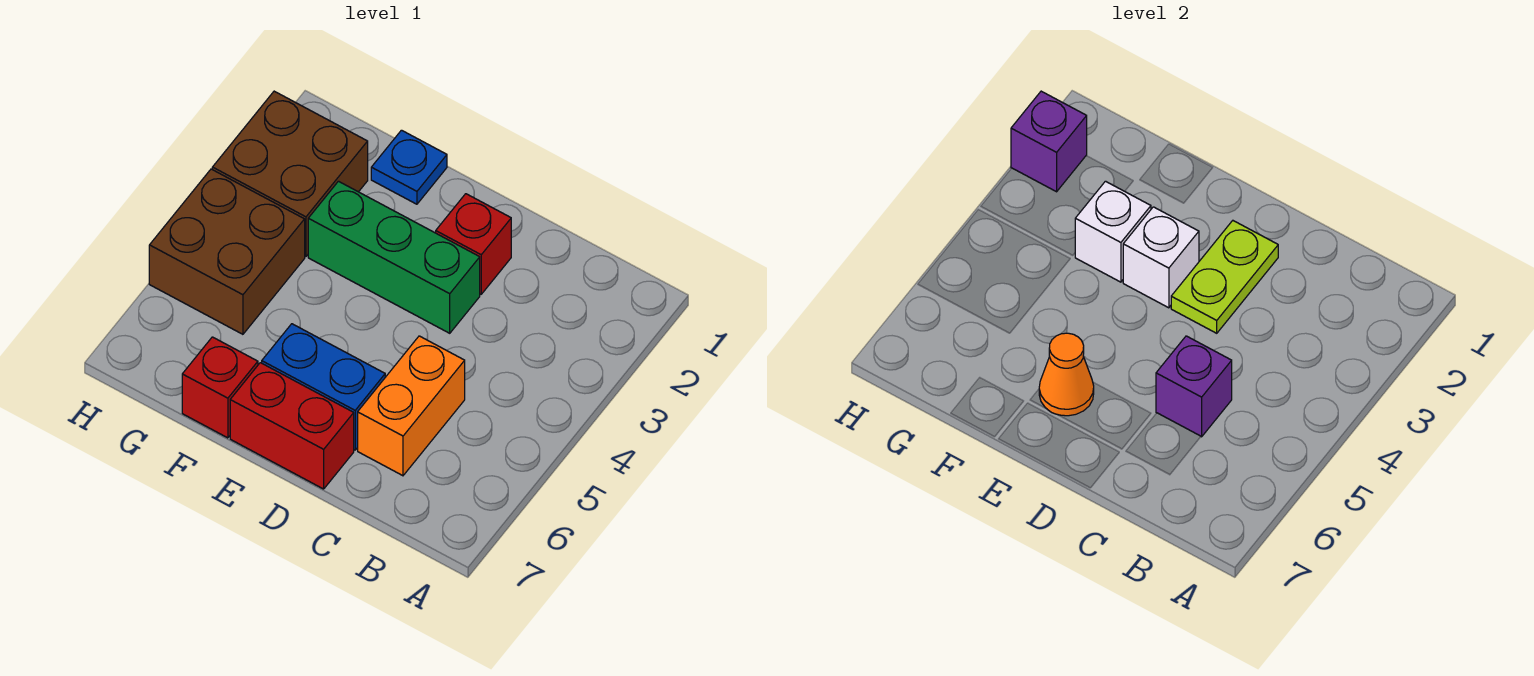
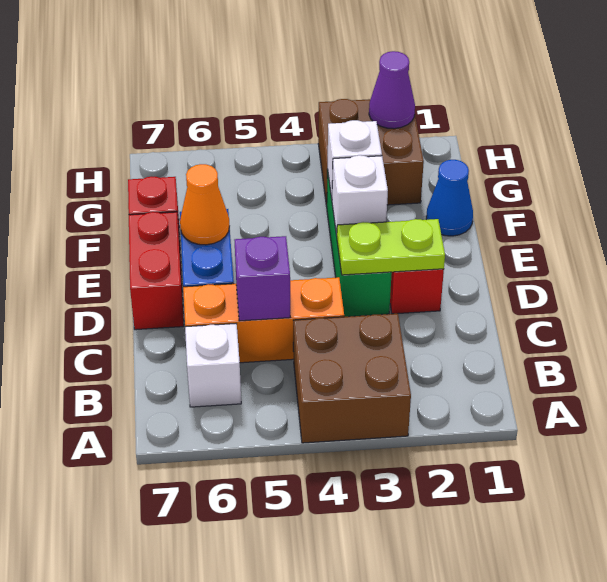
none -> white brick B6 level 1
orange brick C5:C6 level 1 -> orange brick C4:C6 level 1
blue plate F1 level 1 -> blue cone F1 level 1
brown brick G4:H5 level 1 -> brown brick A3:B4 level 1
purple brick H2 level 2 -> purple cone H2 level 2

